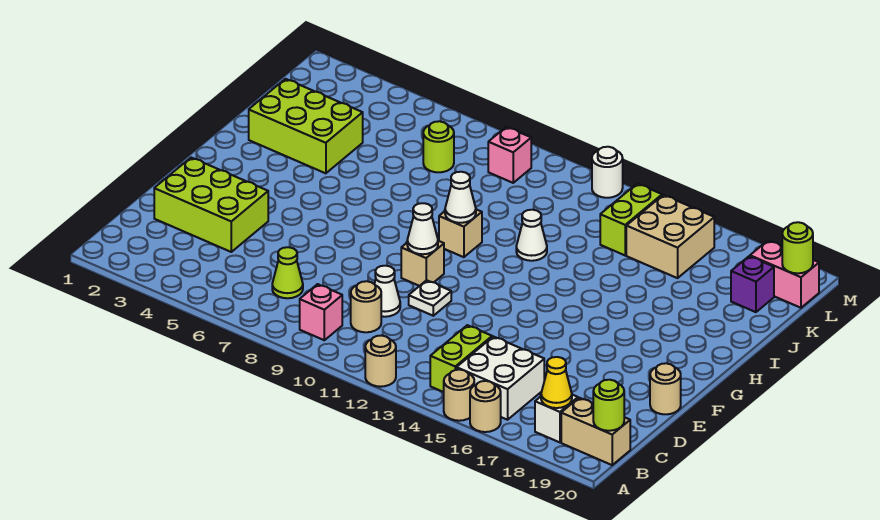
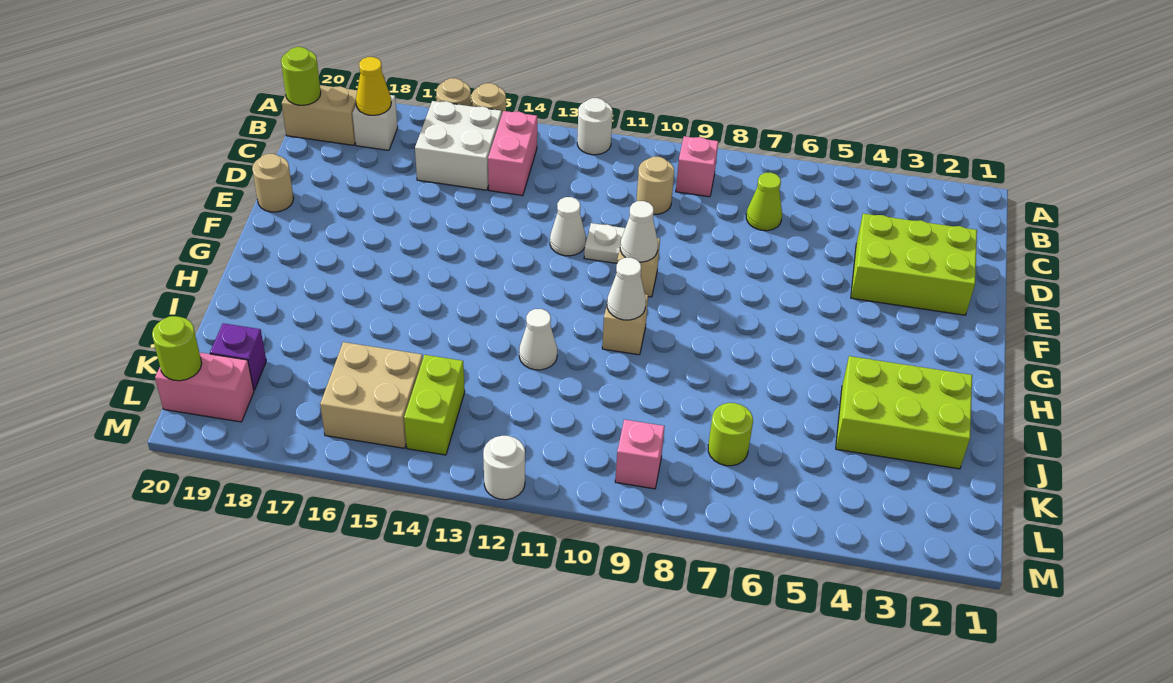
tan round brick A12 level 1 -> white round brick A12 level 1
lime brick B14:C14 level 1 -> pink brick B14:C14 level 1
white cone D10 level 1 -> white cone E12 level 1

